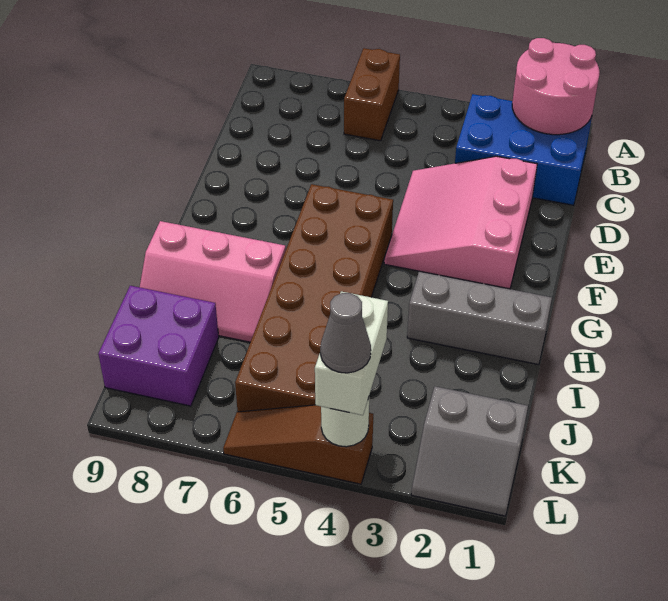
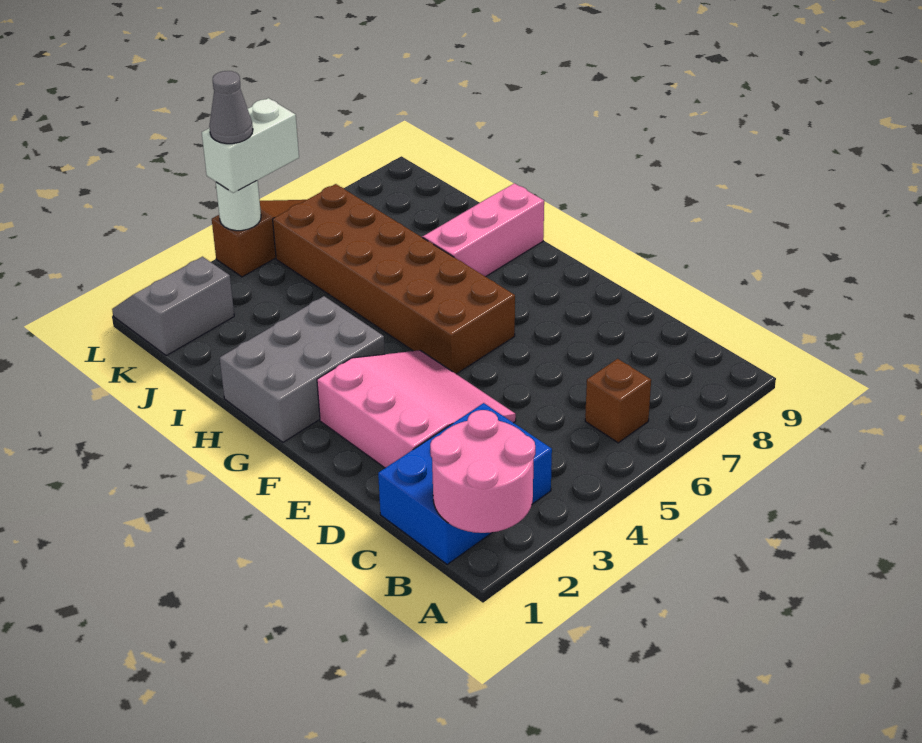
brown brick A6:B6 level 1 -> brown brick B6 level 1
grey brick H1:H3 level 1 -> grey brick G1:H3 level 1
purple brick J8:K9 level 1 -> none
white brick K4:L4 level 3 -> white brick L4:L5 level 3

